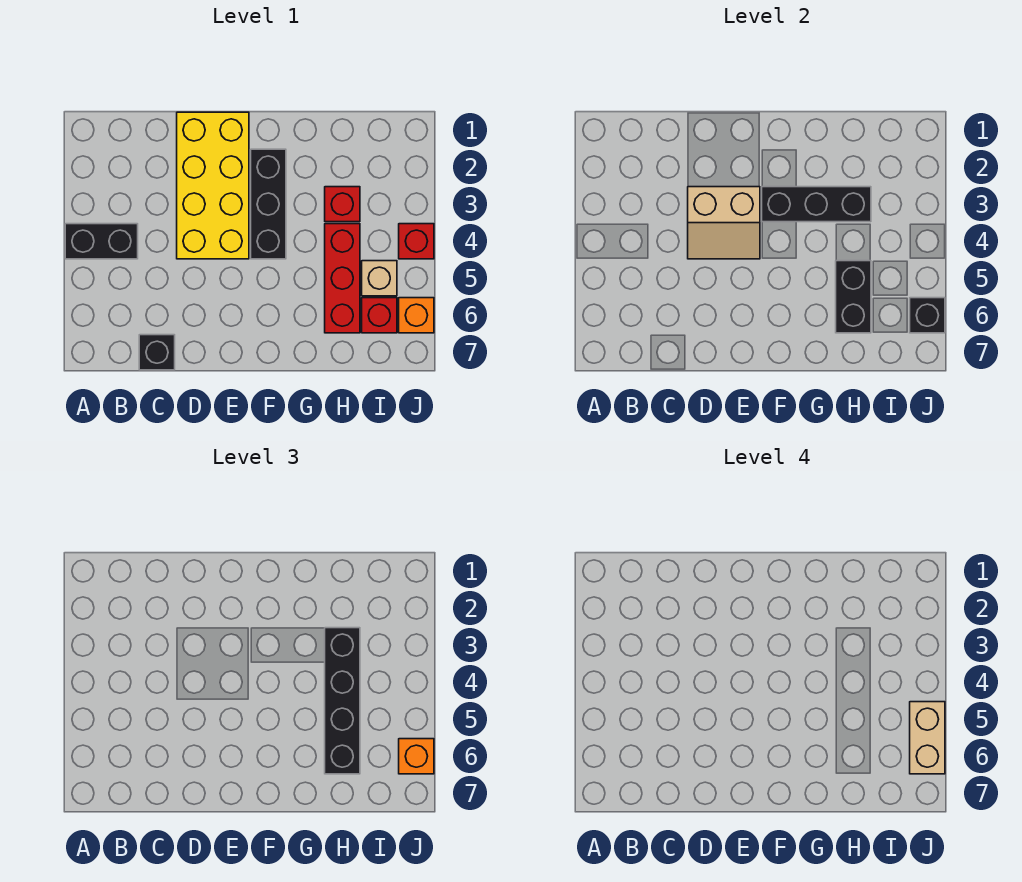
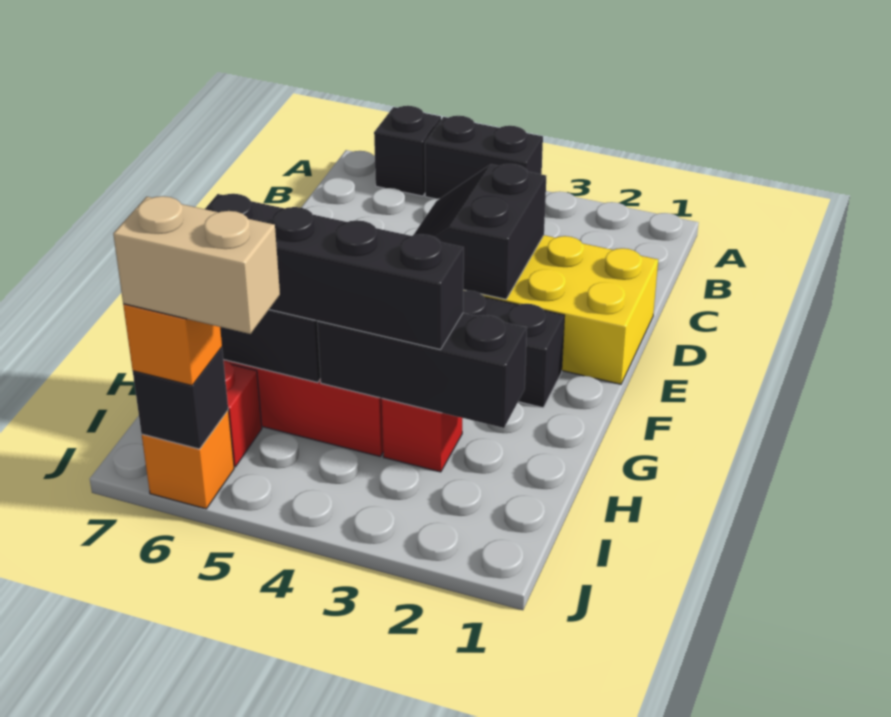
black brick A4:B4 level 1 -> black brick A4:A5 level 1
black brick C7 level 1 -> black brick A6 level 1
tan slope D3:E4 level 2 top 3 -> black slope D3:E4 level 2 top 3
black brick F3:H3 level 2 -> black brick H2:H4 level 2
tan brick I5 level 1 -> none
red brick J4 level 1 -> none

